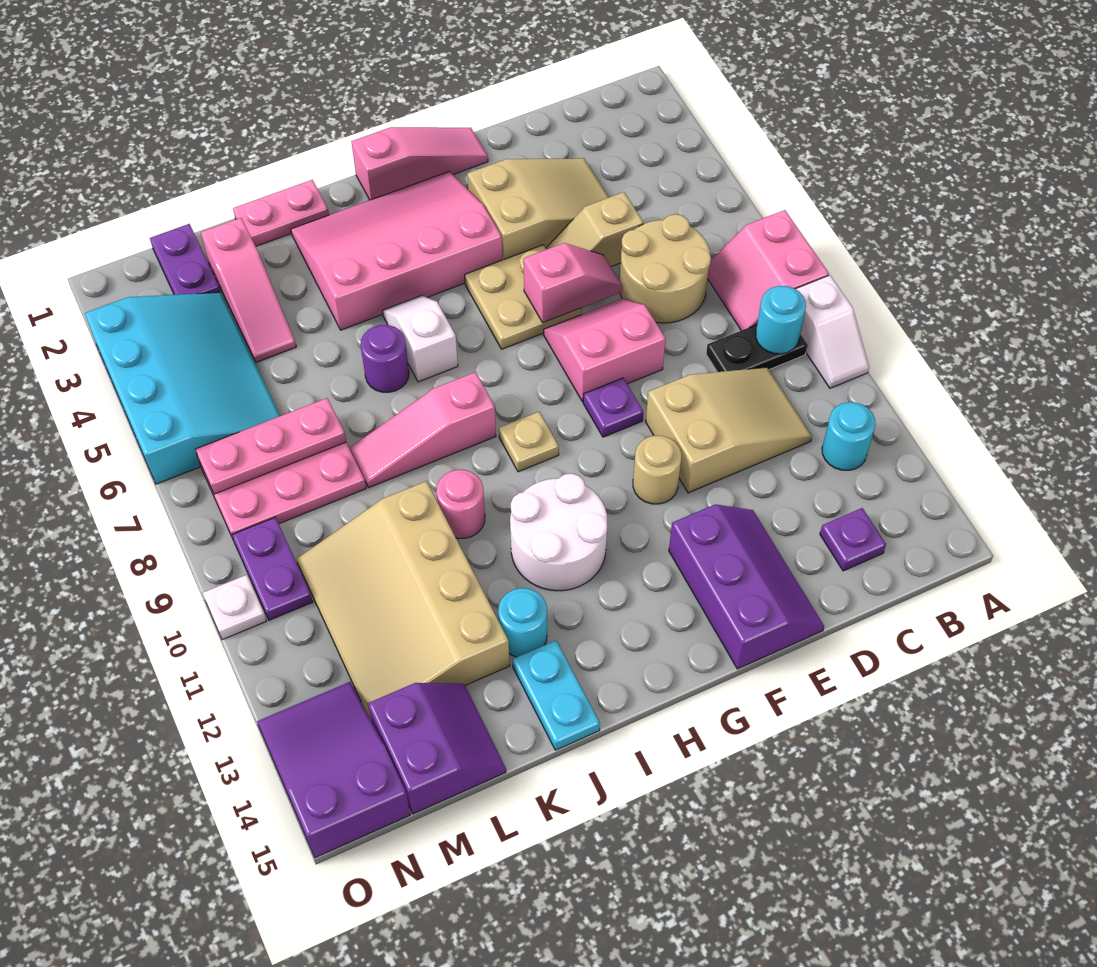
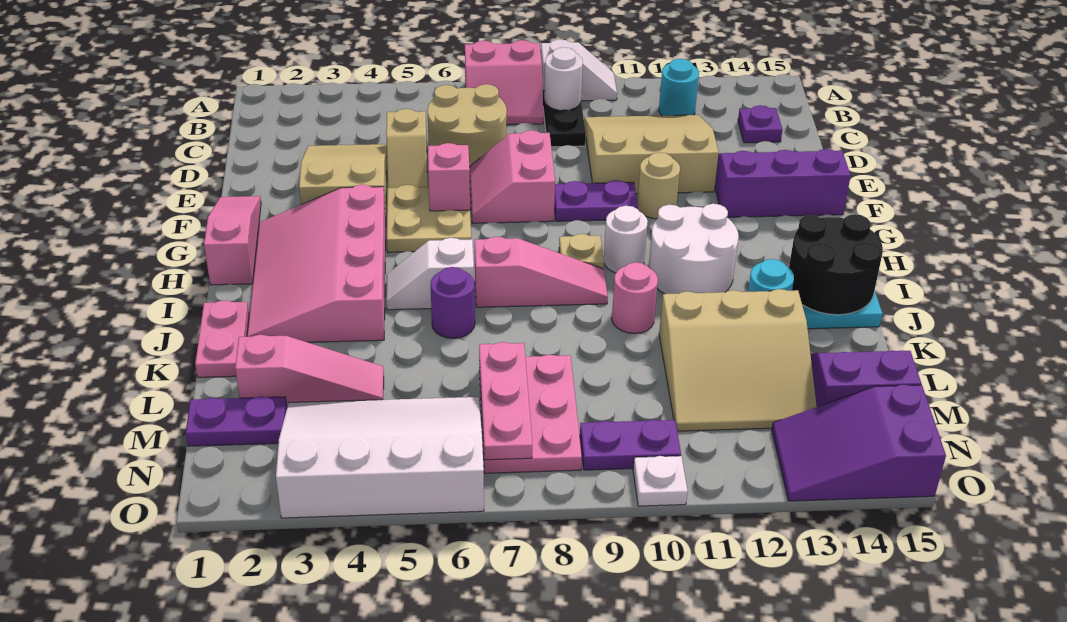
cyan round brick B9 level 2 -> white round brick B9 level 2
tan slope C10:E11 level 1 top E -> tan slope C10:E12 level 1 top E
purple plate F9 level 1 -> purple plate F9:F10 level 1
none -> white round brick H10 level 1
pink slope I8:K8 level 1 top I -> pink slope I7:I9 level 1 top 7
none -> black round brick I14:J15 level 2
tan slope K10:M13 level 1 top K -> tan slope K11:M13 level 1 top K
cyan slope M3:O6 level 1 top O -> white slope M3:O6 level 1 top O

